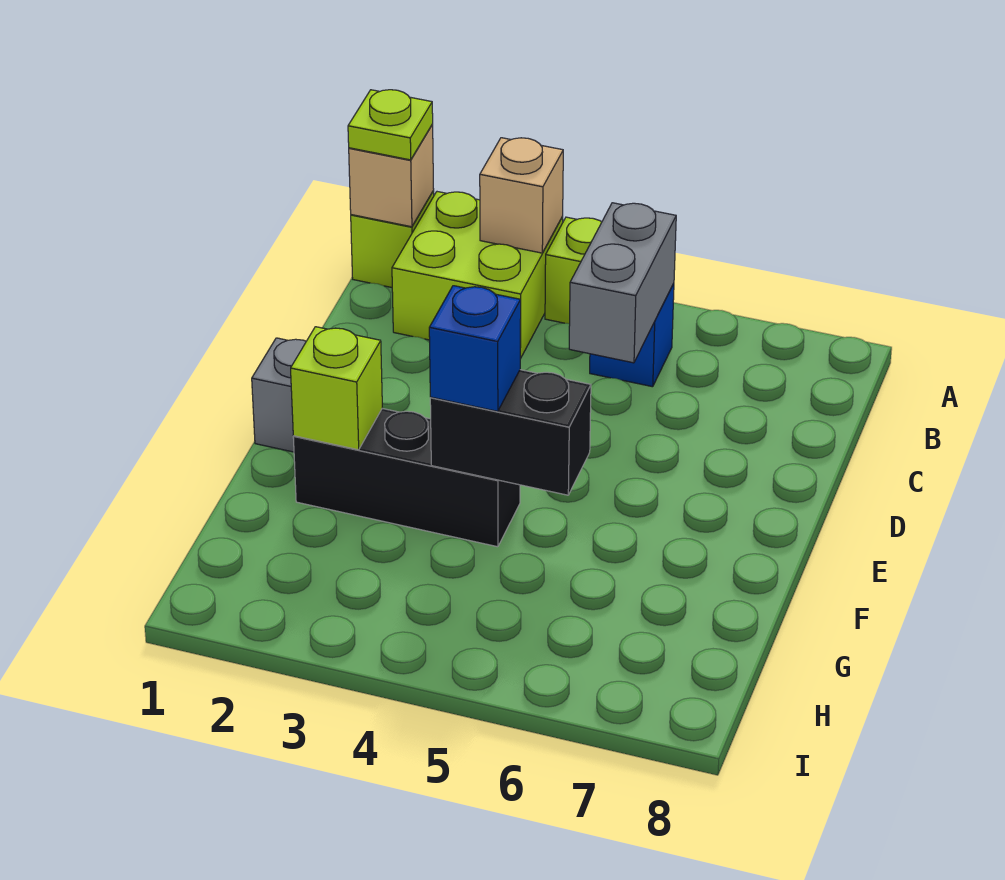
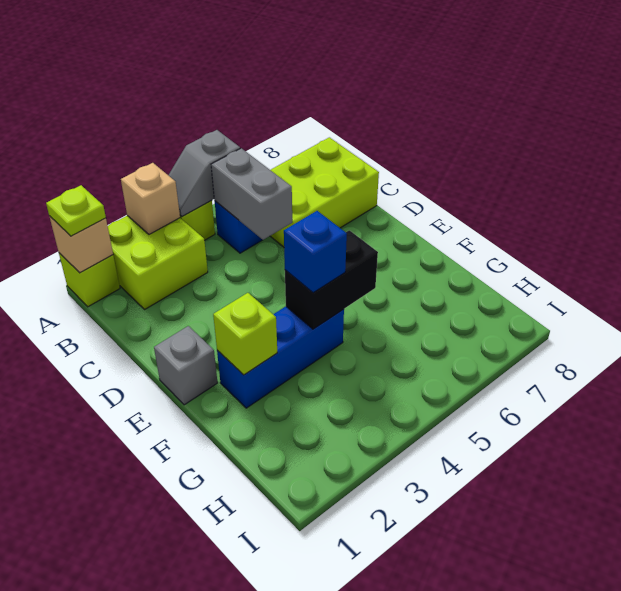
none -> grey slope A4:A5 level 2 top 5
none -> lime brick B6:C8 level 1
black brick F2:F4 level 1 -> blue brick F2:F4 level 1

